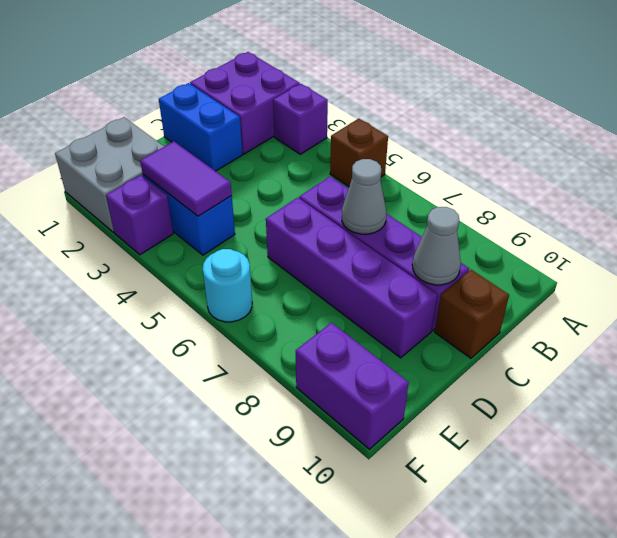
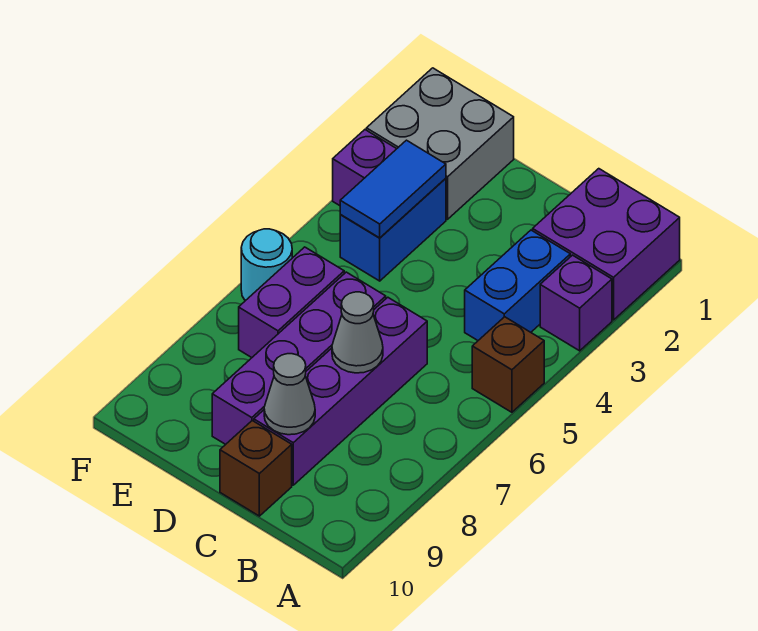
blue brick C1:C2 level 1 -> blue brick B3:B4 level 1
purple tile E3:E4 level 2 -> blue tile E3:E4 level 2
purple brick F9:F10 level 1 -> purple brick E6:E7 level 1

